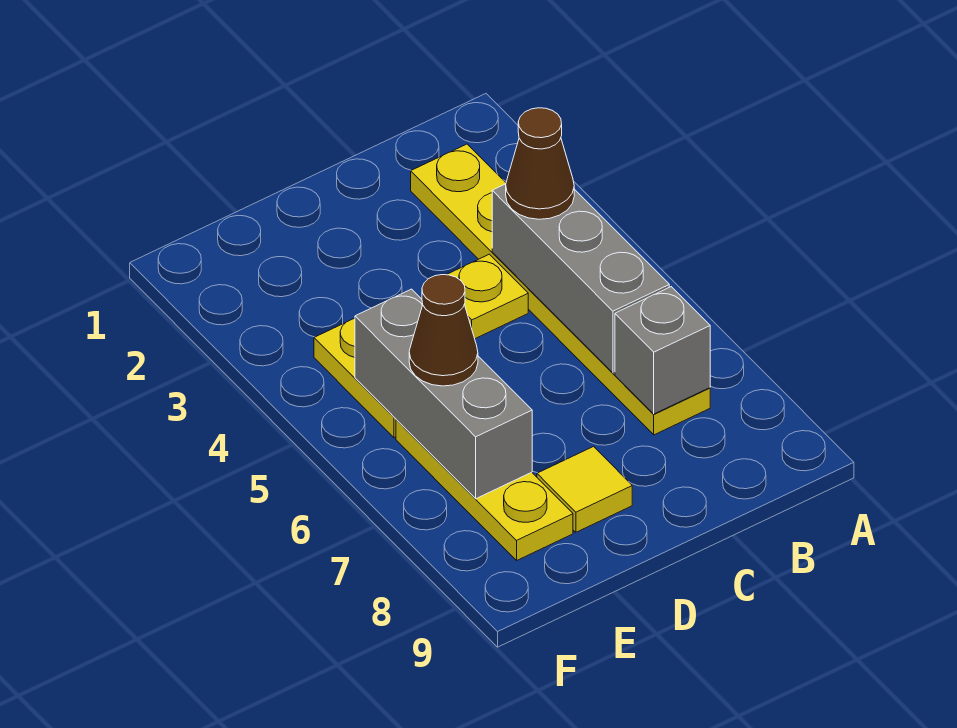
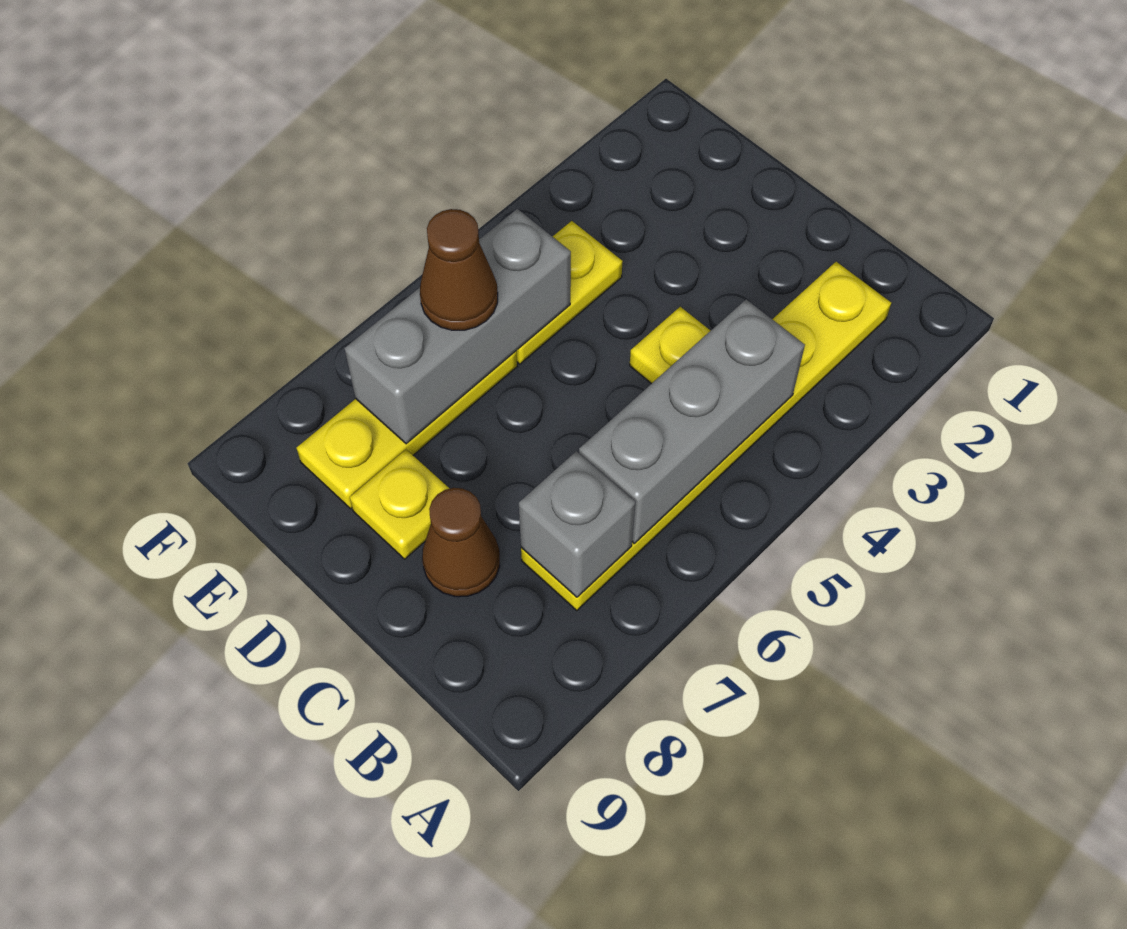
brown cone B4 level 3 -> brown cone C8 level 1
yellow tile D8 level 1 -> yellow plate D8 level 1

